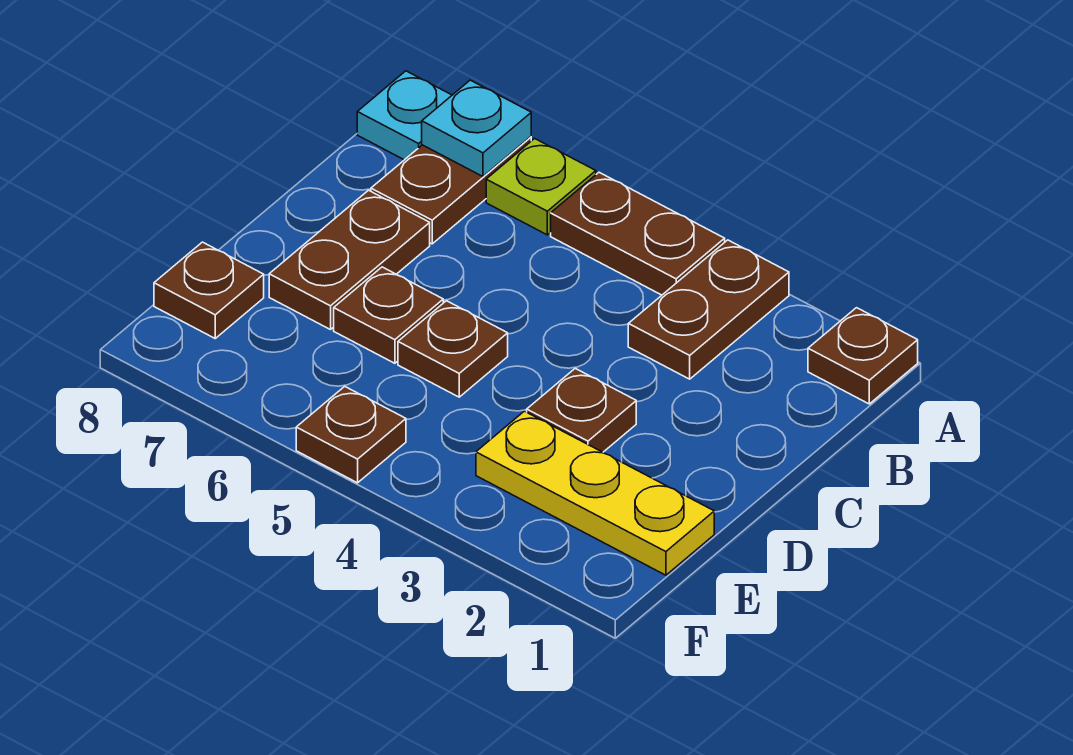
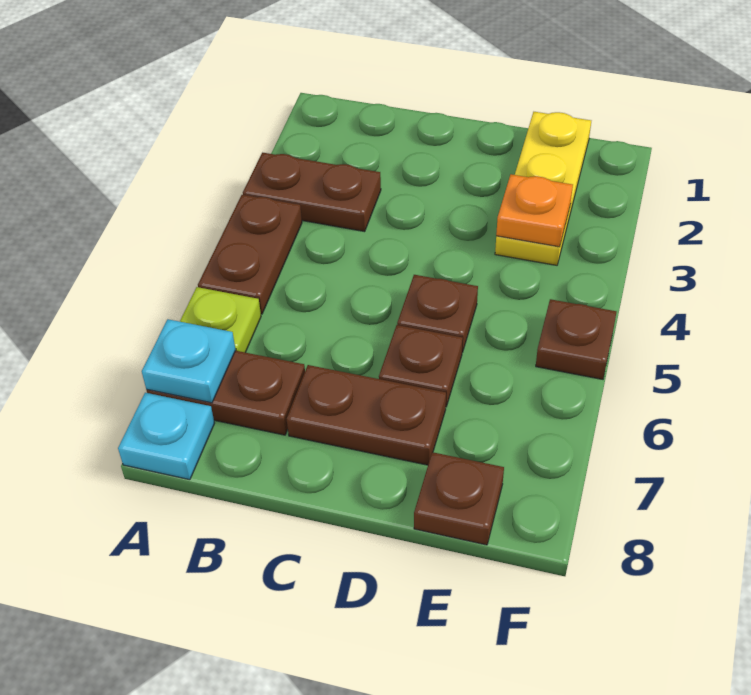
brown plate A1 level 1 -> none
brown plate D3 level 1 -> none
none -> orange plate E3 level 2

